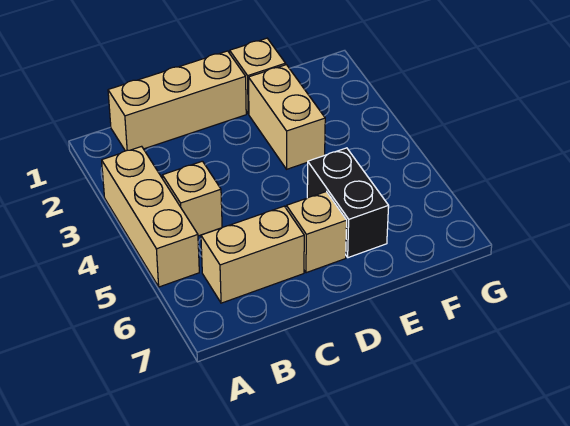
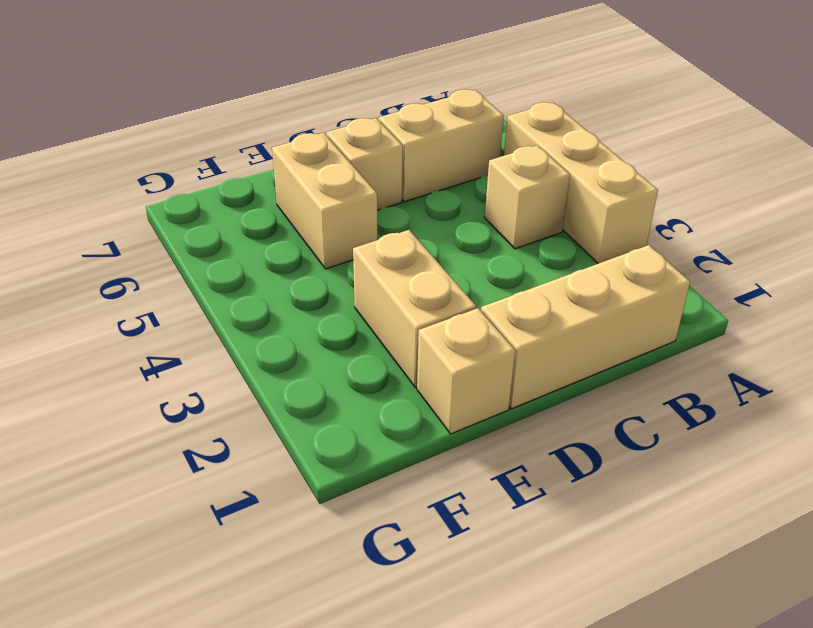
black brick E5:E6 level 1 -> tan brick E5:E6 level 1

